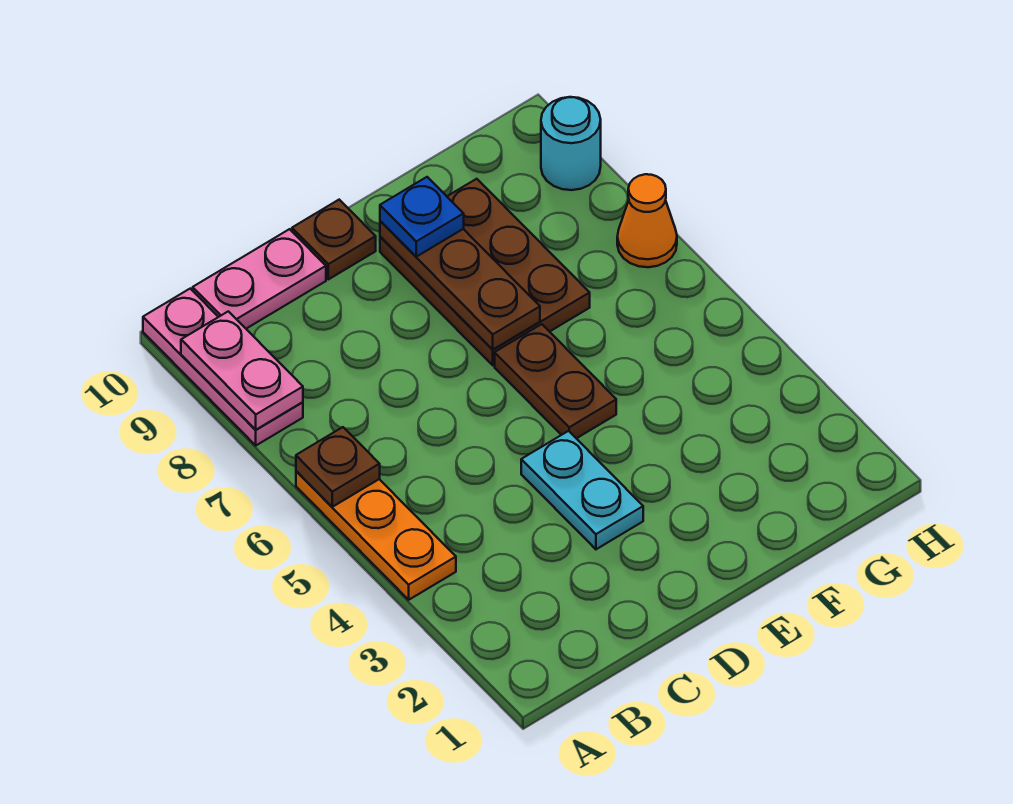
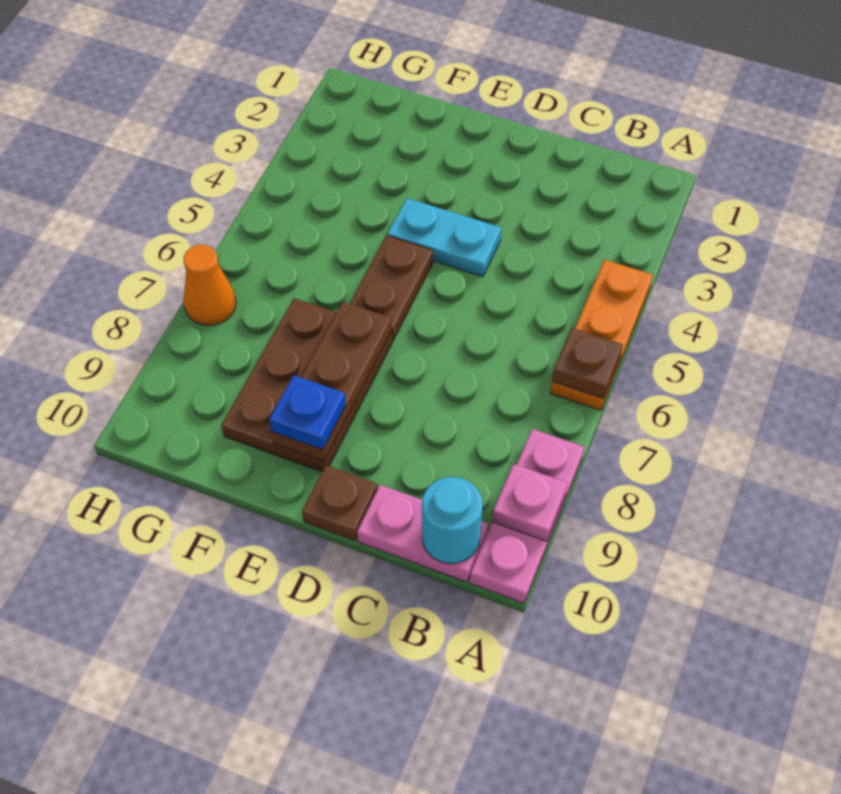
pink plate A8:A9 level 2 -> pink plate A9 level 2
cyan plate D3:D4 level 1 -> cyan plate D4:E4 level 1
cyan round brick H9 level 1 -> cyan round brick B10 level 2

